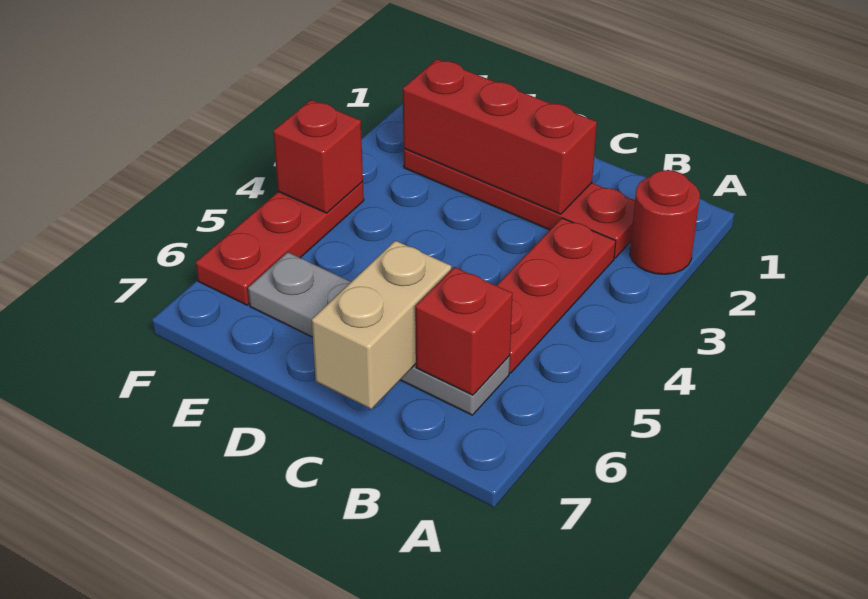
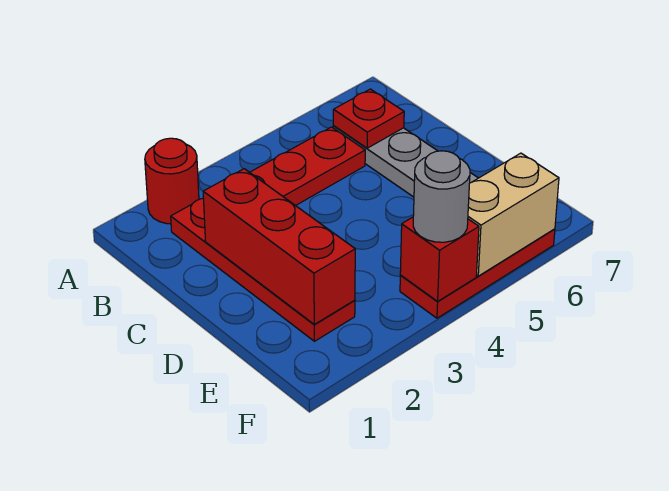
red brick B6 level 2 -> red plate B6 level 2
tan brick C6:C7 level 2 -> tan brick F5:F6 level 2
none -> grey round brick F4 level 3

